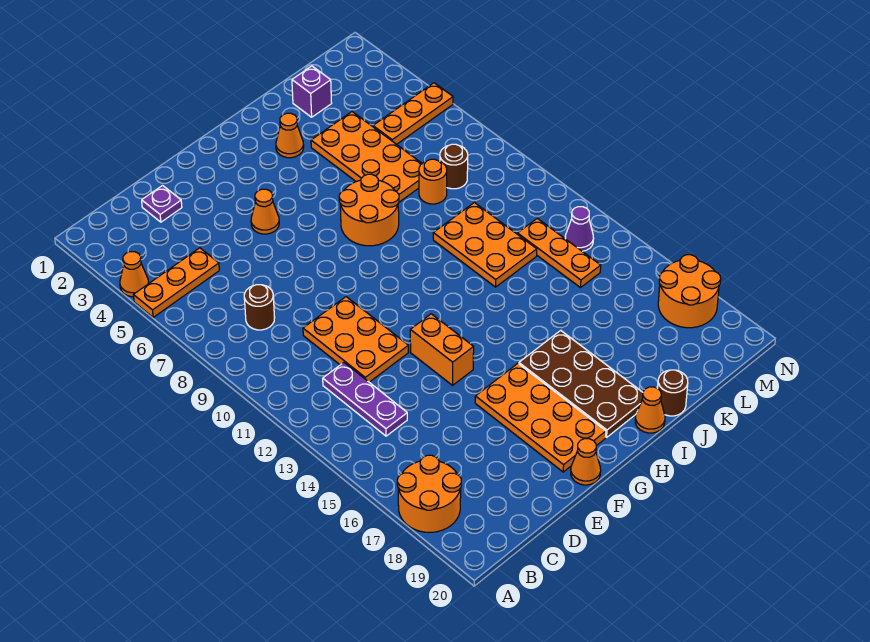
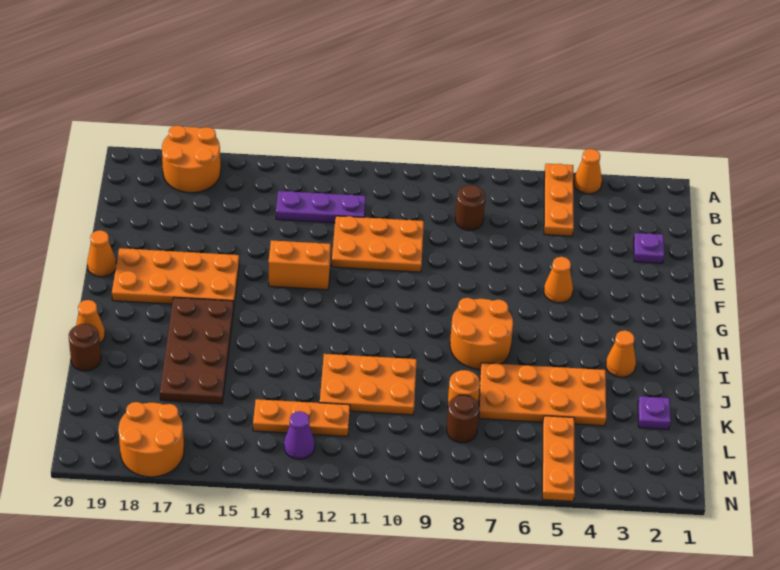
brown plate H16:I19 level 1 -> brown plate H16:K17 level 1
purple brick K2 level 1 -> purple plate K2 level 1

